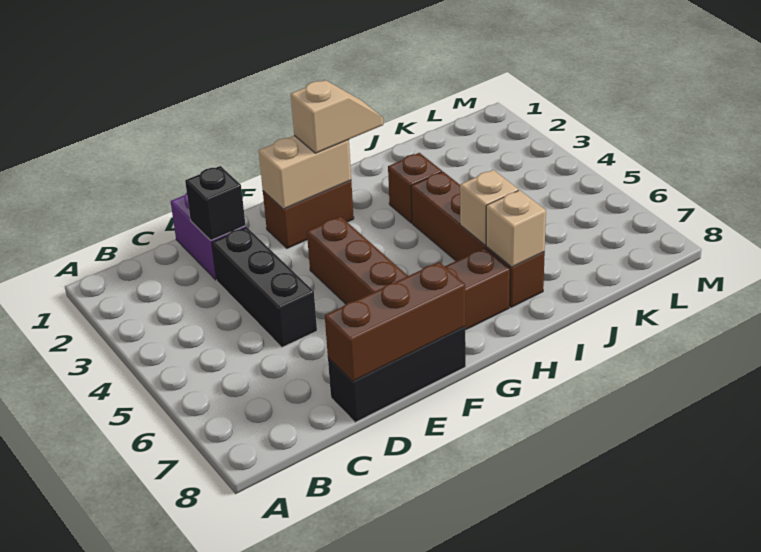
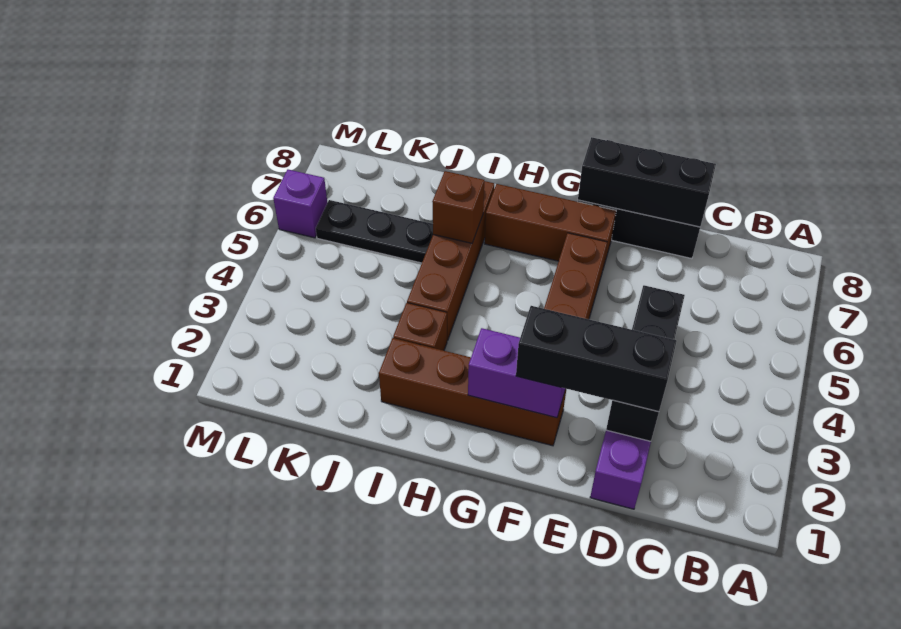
none -> black brick D2:F2 level 3
brown brick D8:F8 level 2 -> black brick D8:F8 level 2
brown brick F2:G2 level 1 -> brown brick F2:I2 level 1
tan brick F2:G2 level 2 -> purple brick F2:G2 level 2
tan slope G2:H2 level 3 top G -> none
tan brick I6 level 2 -> brown brick I6 level 2
tan brick I7 level 2 -> none
none -> black plate J6:L6 level 1
none -> purple brick M6 level 1

